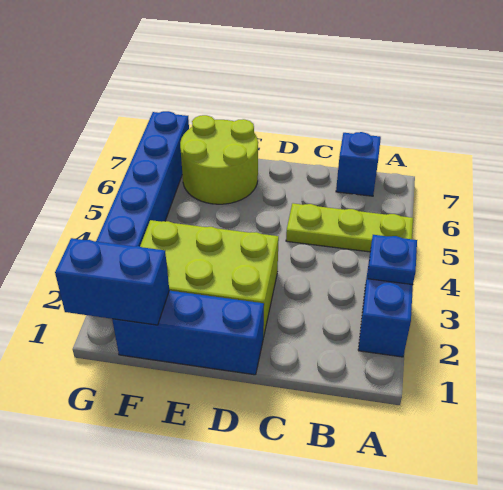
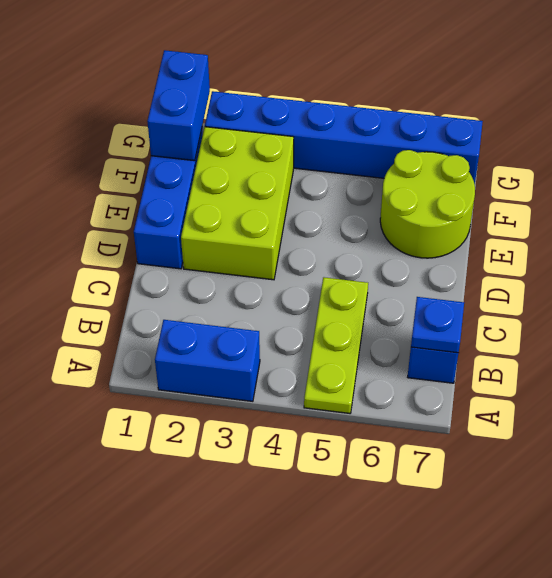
blue plate A3 level 2 -> blue plate B7 level 2

